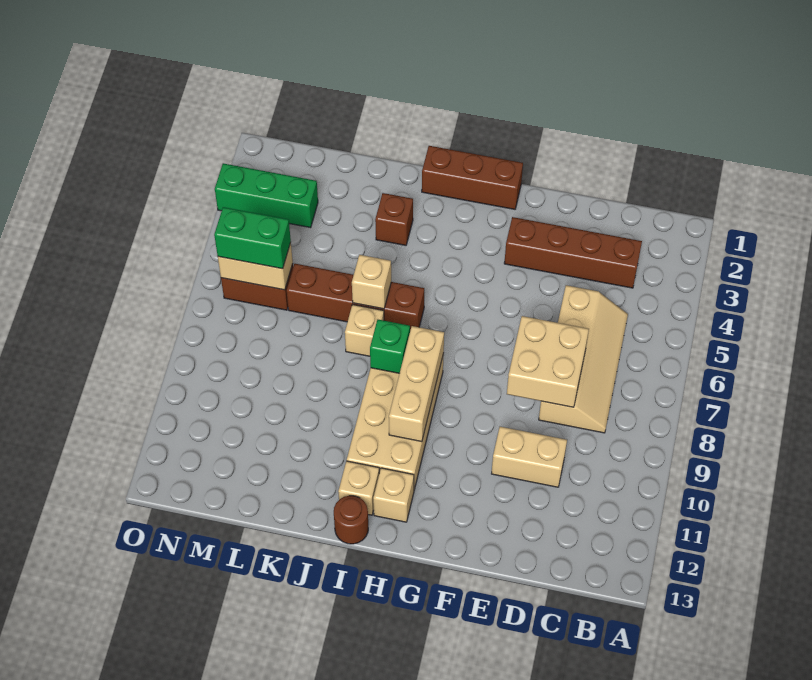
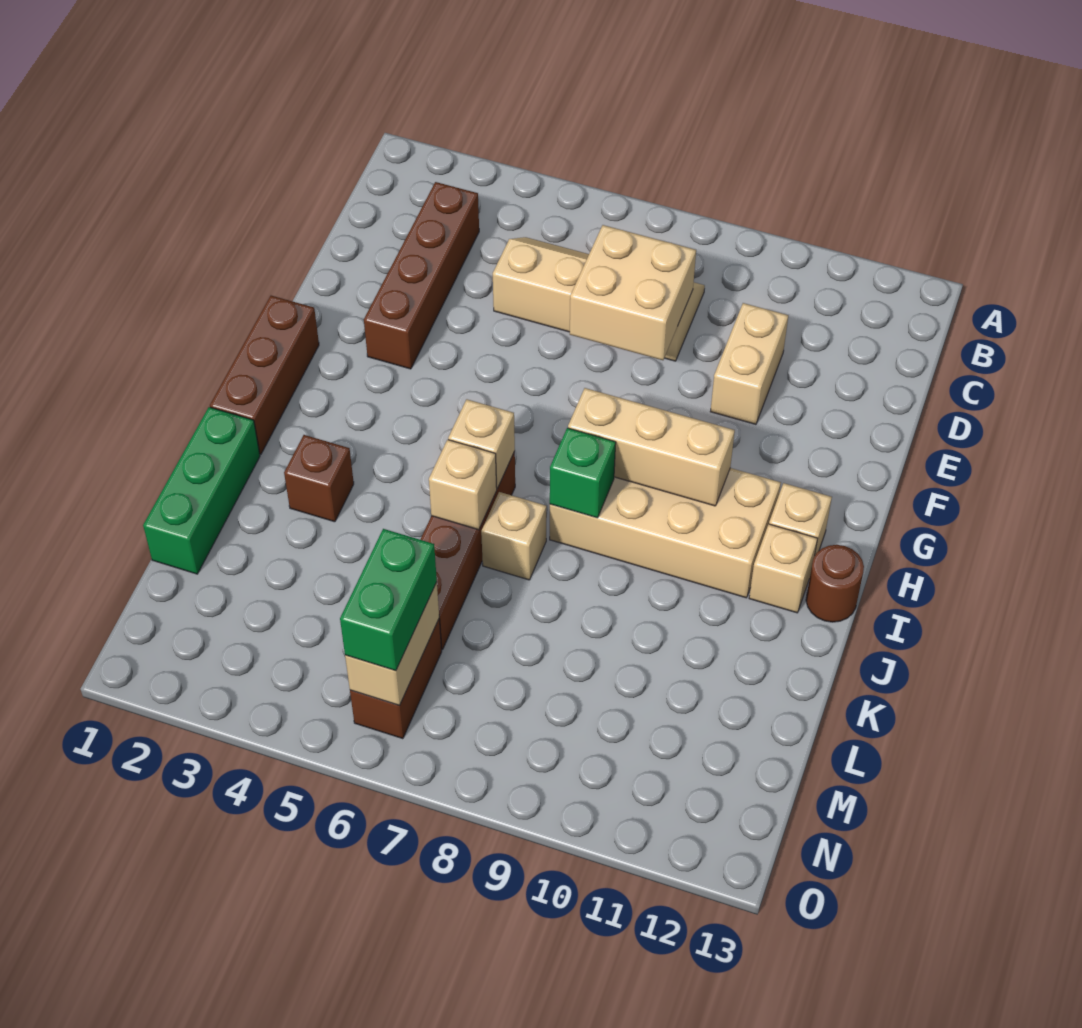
none -> tan brick I6 level 2
green brick M3:O3 level 1 -> green brick J1:L1 level 1

